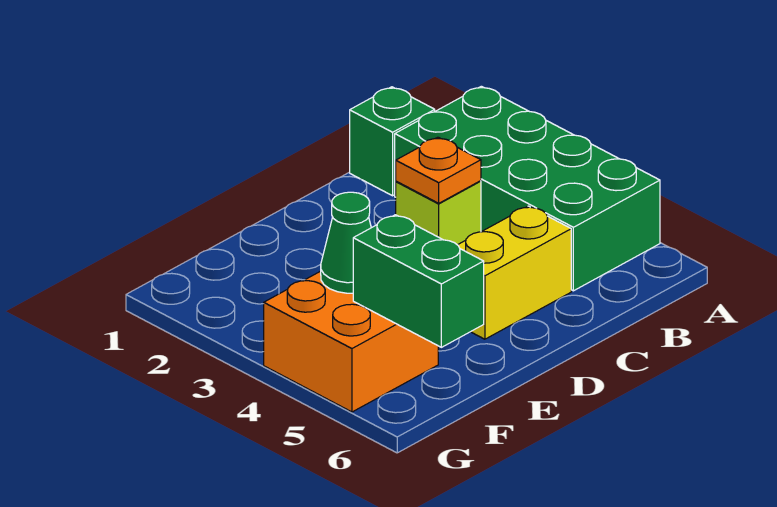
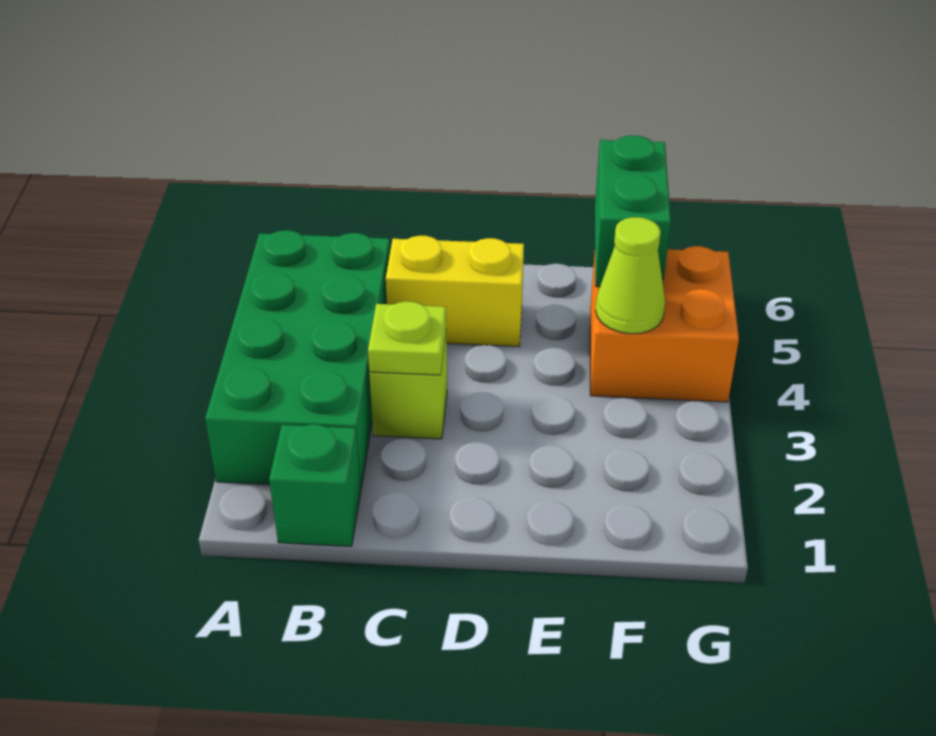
orange plate C3 level 2 -> lime plate C3 level 2
green cone F4 level 2 -> lime cone F4 level 2

